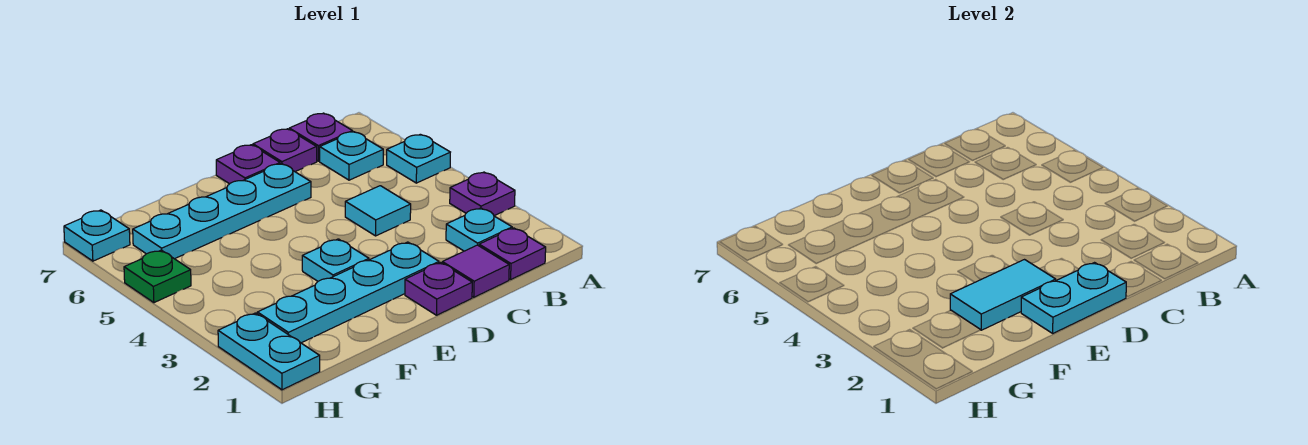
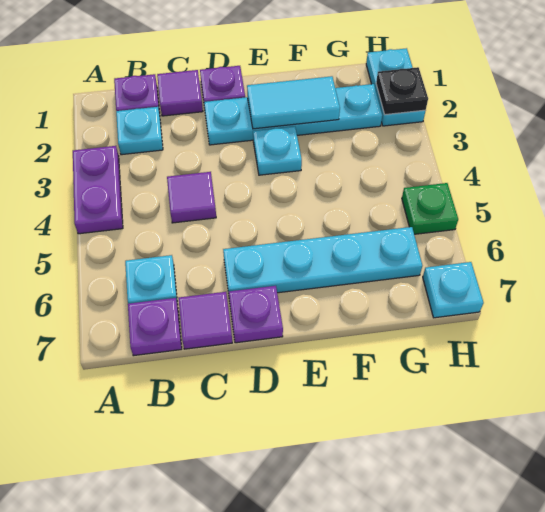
purple plate A3 level 1 -> purple plate A3:A4 level 1
cyan plate A5 level 1 -> none
cyan tile C4 level 1 -> purple tile C4 level 1
purple plate C7 level 1 -> purple tile C7 level 1
cyan plate D1:E1 level 2 -> none
none -> black plate H2 level 2

